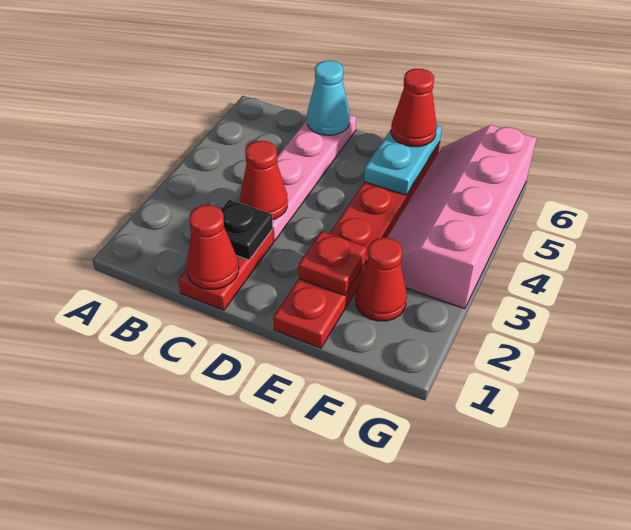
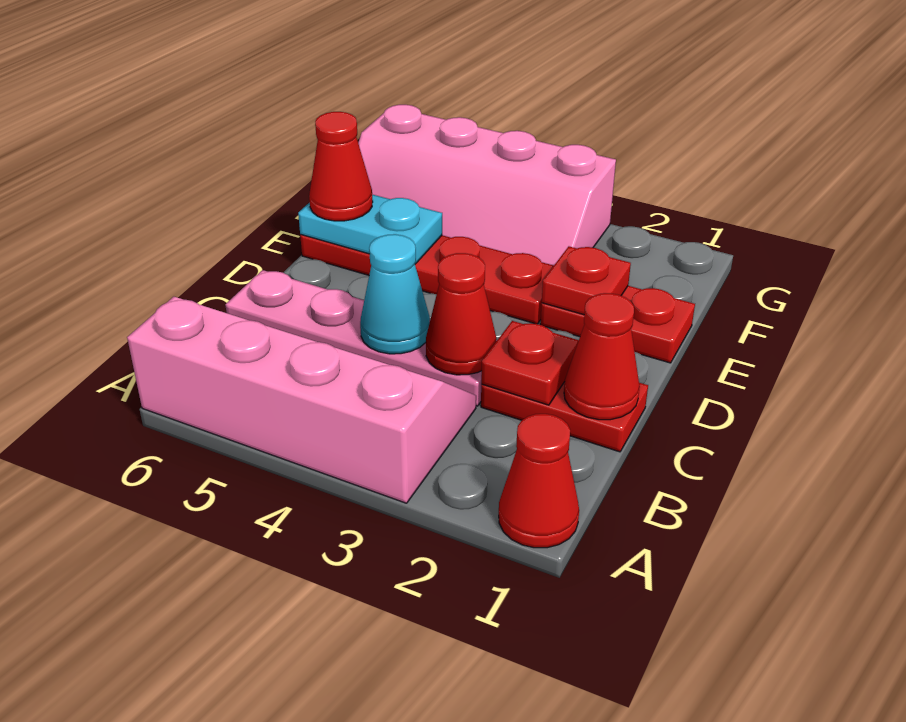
none -> pink slope A3:B6 level 1 top A
black plate C2 level 2 -> red plate C2 level 2
cyan cone C6 level 2 -> cyan cone C4 level 2
red cone F2 level 1 -> red cone A1 level 1

